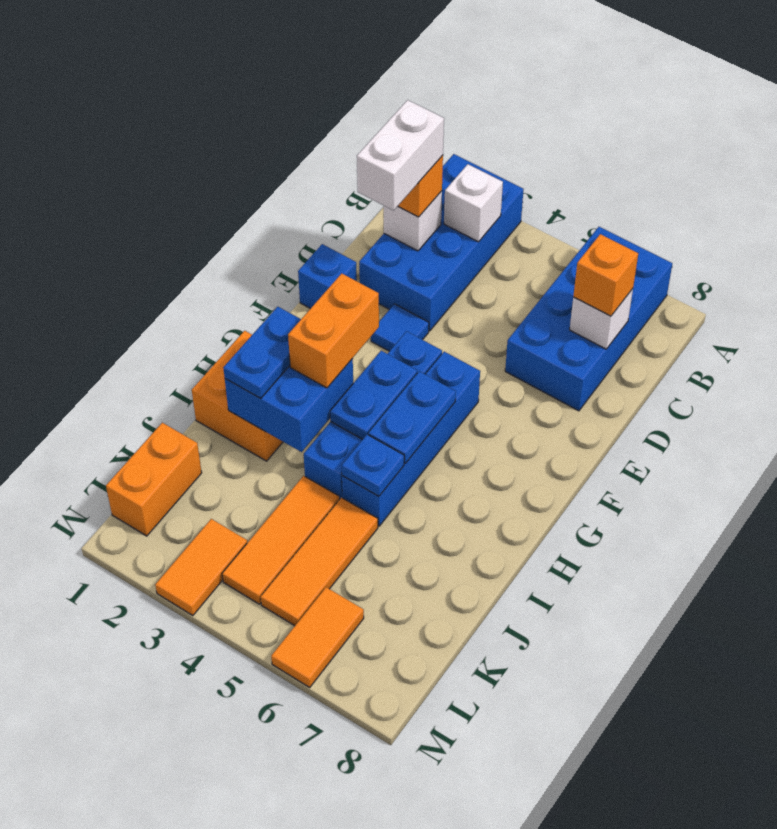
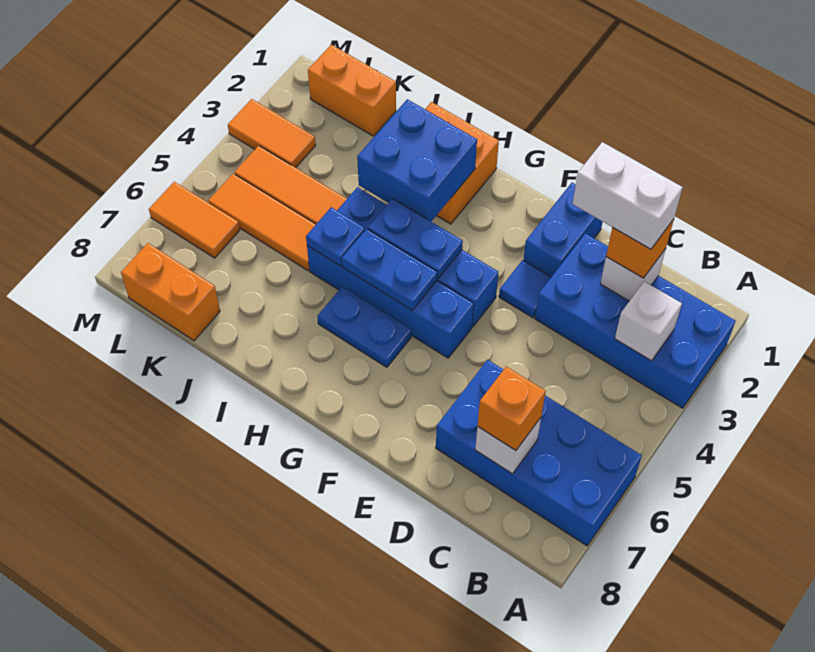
blue brick E1 level 1 -> blue brick E1:E2 level 1
orange brick G3:H3 level 3 -> orange brick K8:L8 level 1
blue plate H2:I2 level 3 -> blue plate G6:H6 level 1

